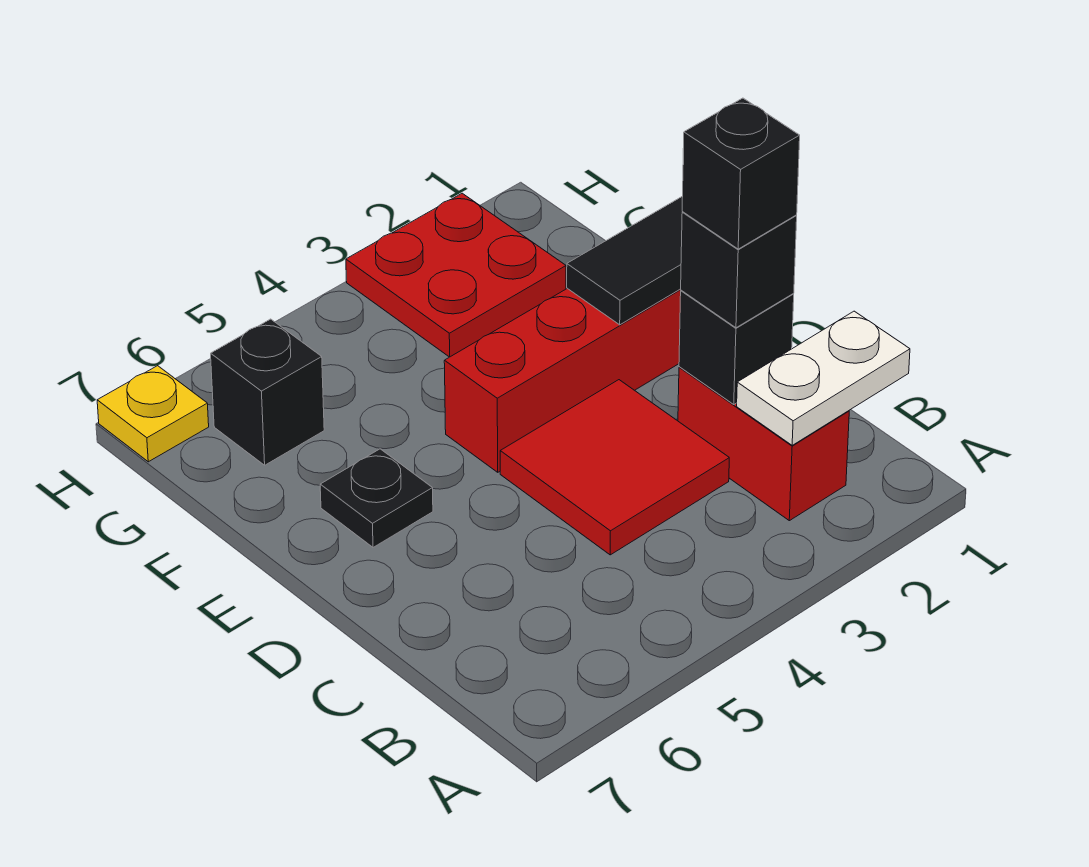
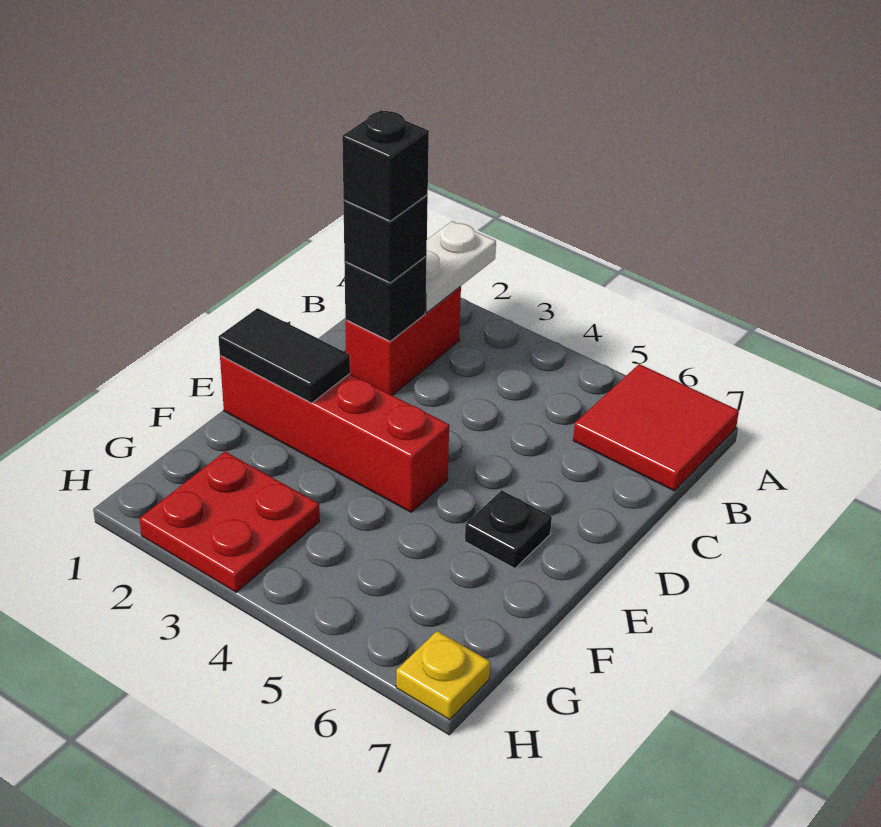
white plate B1:B2 level 2 -> white plate A2:B2 level 2
red tile C3:D4 level 1 -> red tile A6:B7 level 1
black brick G6 level 1 -> none

